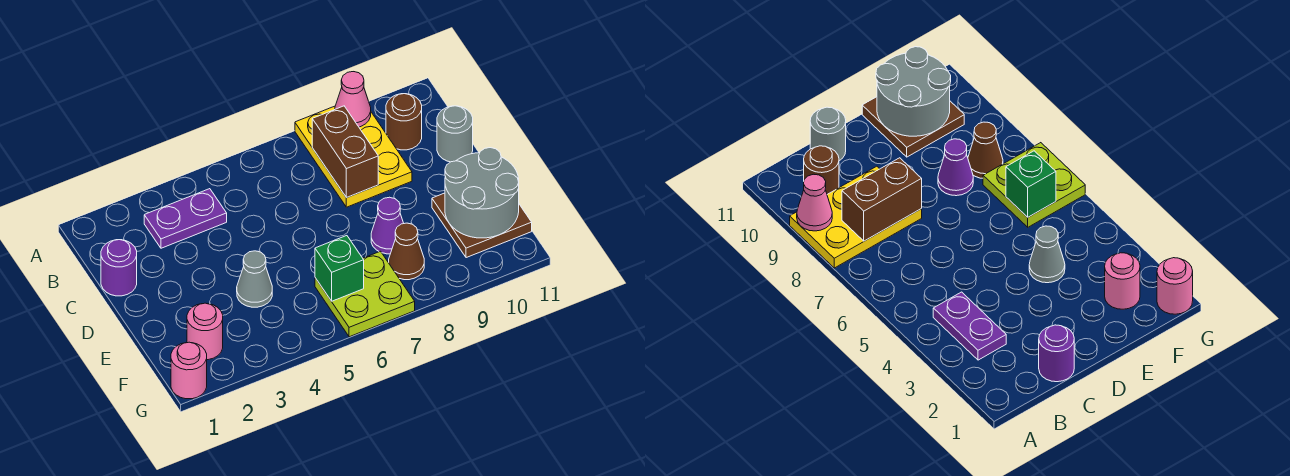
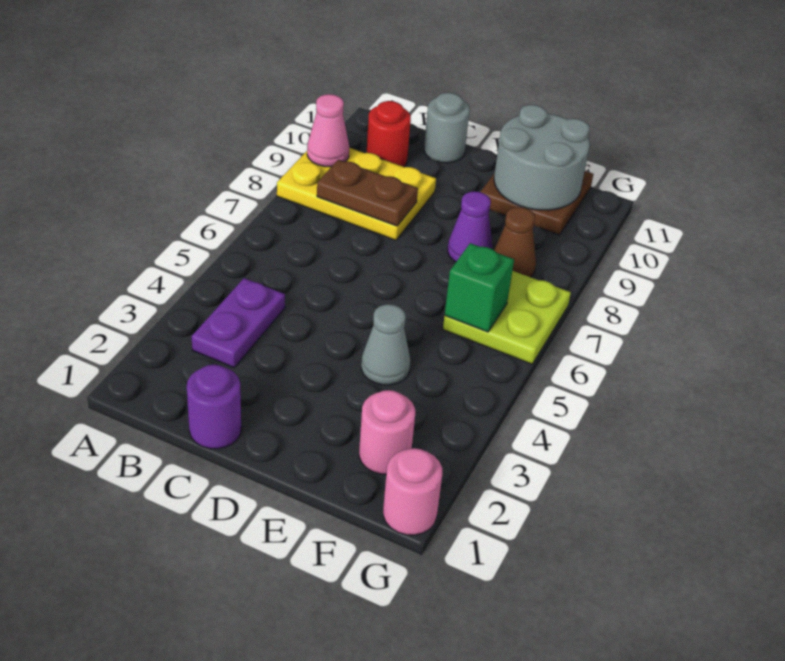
brown brick B8:C8 level 2 -> brown plate B8:C8 level 2
brown round brick B10 level 1 -> red round brick B10 level 1

